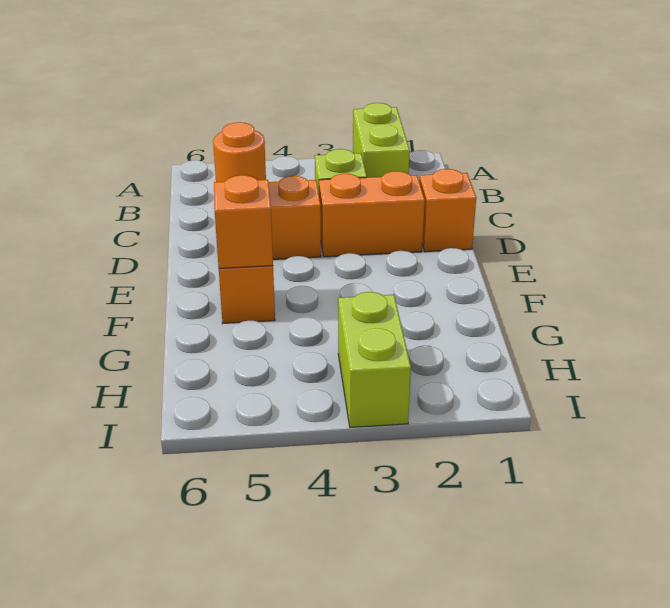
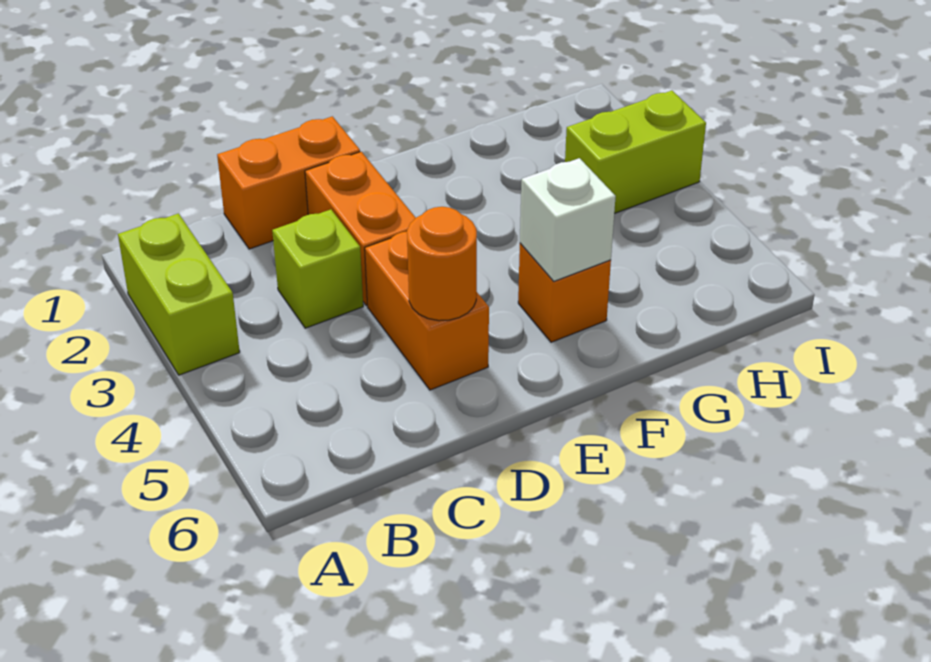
lime brick A2:B2 level 1 -> lime brick A2:A3 level 1
orange brick D1 level 1 -> orange brick C1:D1 level 1
orange brick F5 level 2 -> white brick F5 level 2

